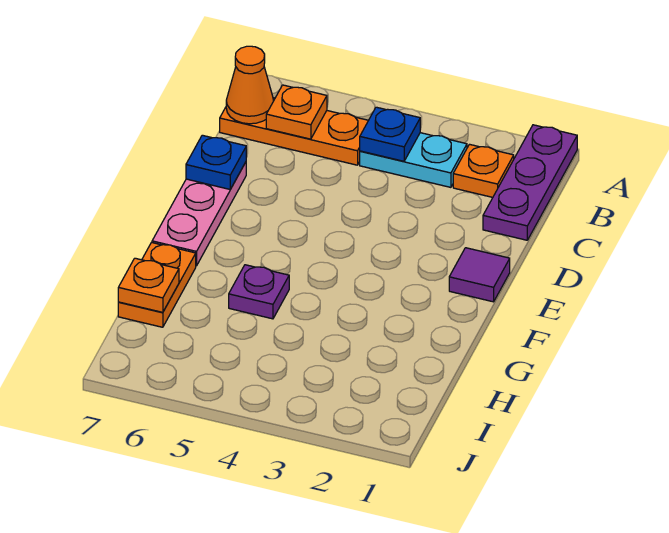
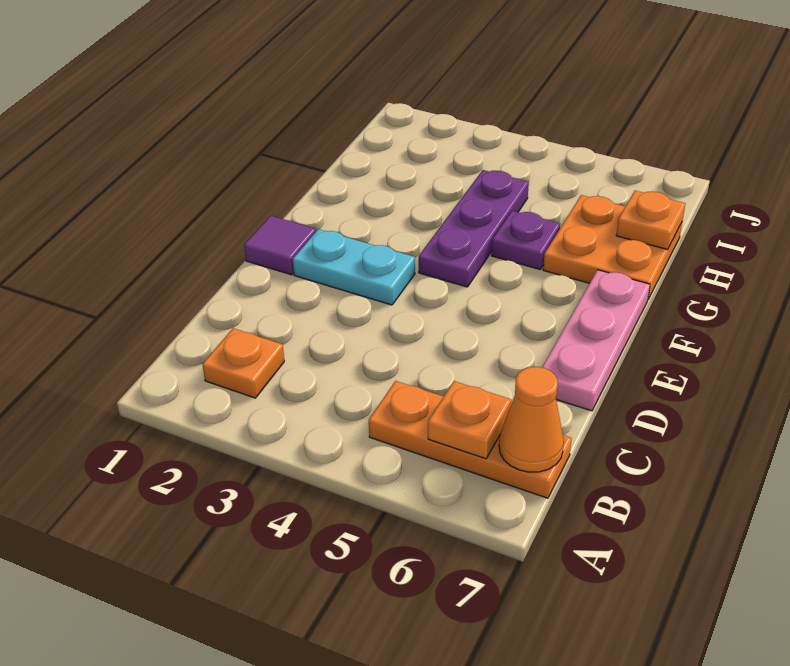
purple plate A1:C1 level 1 -> purple plate F4:H4 level 1
cyan plate B3:B4 level 1 -> cyan plate E2:E3 level 1
blue plate B4 level 2 -> none
blue plate D7 level 2 -> none
orange plate G7:H7 level 1 -> orange plate G6:H7 level 1

